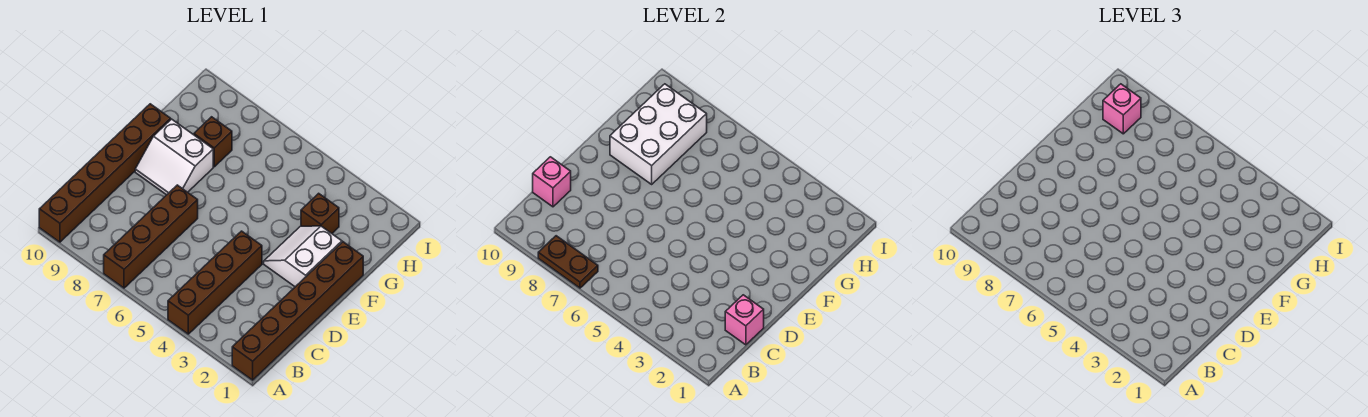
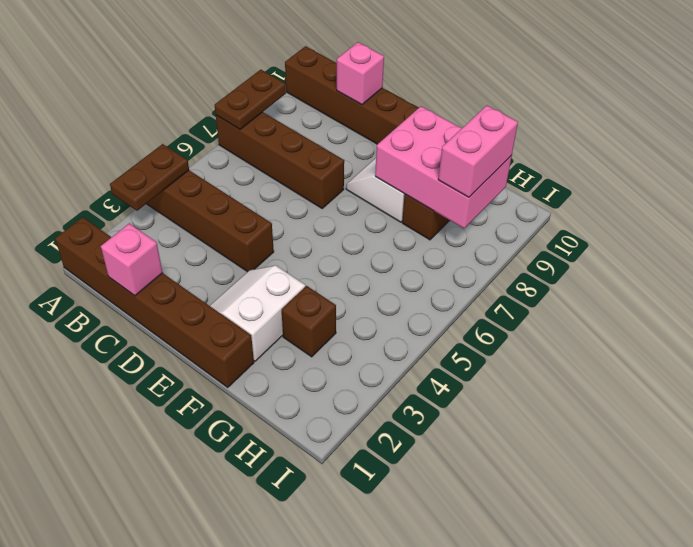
none -> brown plate A3:A4 level 2
white slope E2:F3 level 1 top 2 -> white slope E2:F3 level 1 top F
white brick F8:H9 level 2 -> pink brick F8:H9 level 2
pink brick H9 level 3 -> pink brick H8:H9 level 3

